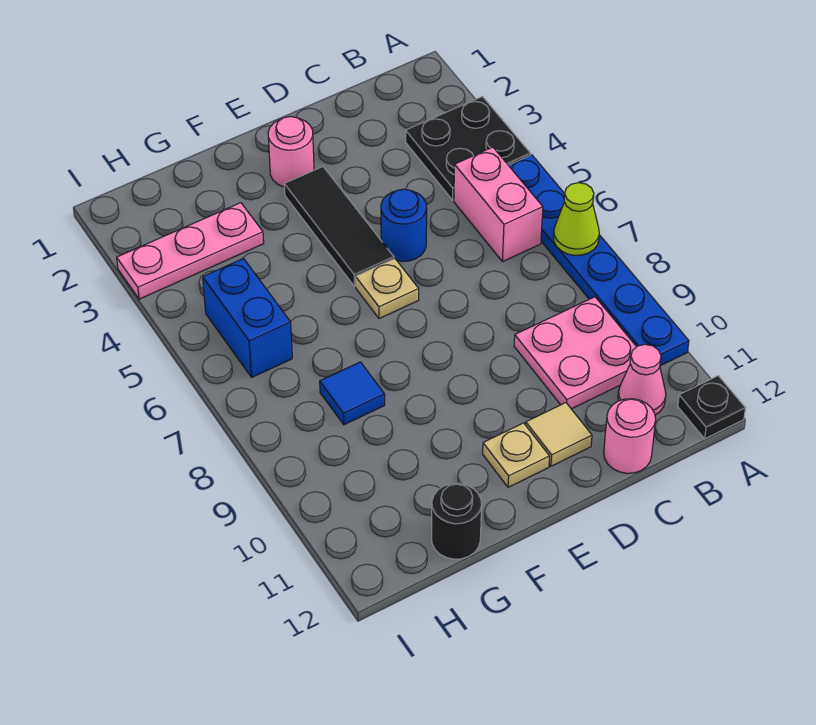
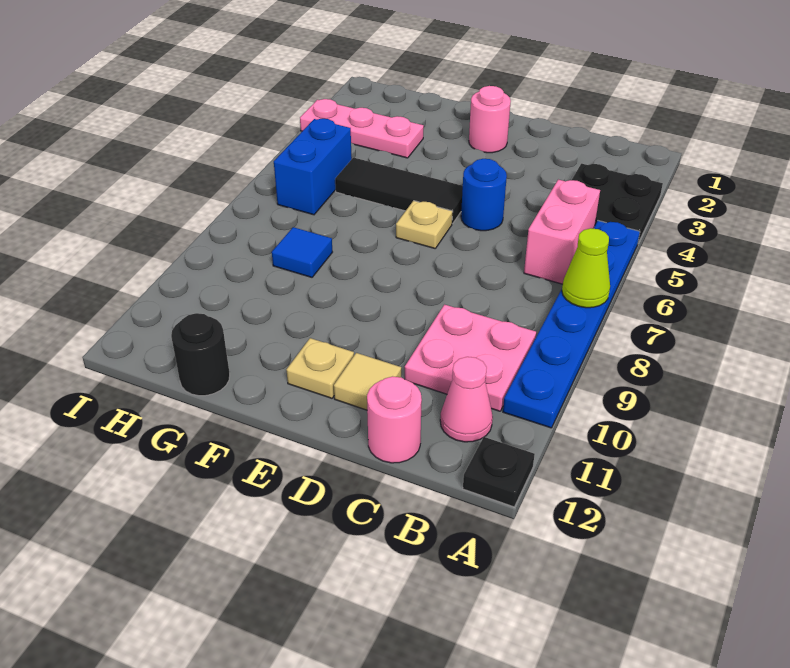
black tile E3:E5 level 1 -> black tile E5:G5 level 1

